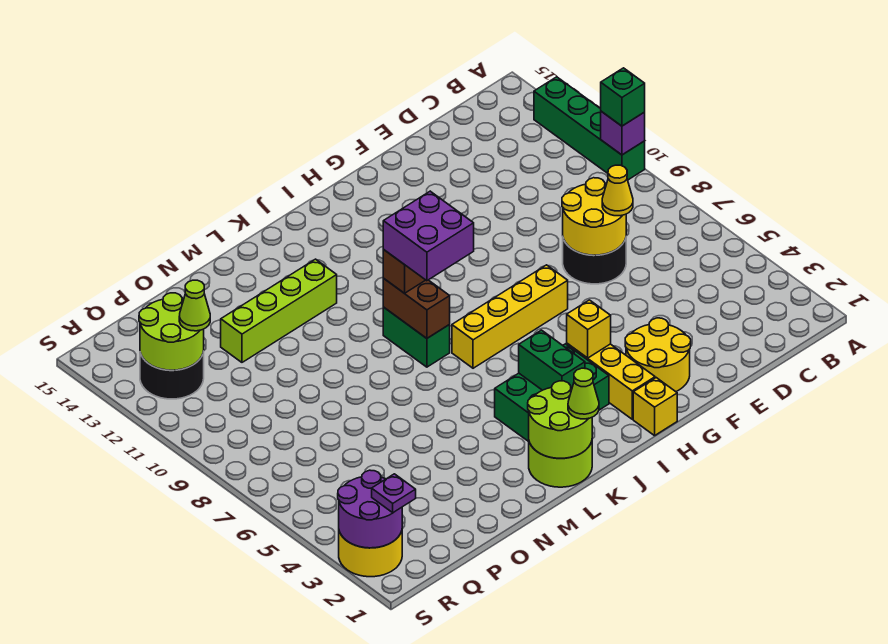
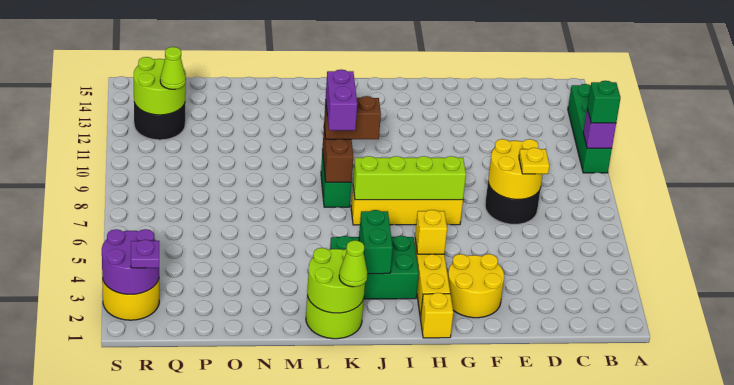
yellow cone D7 level 3 -> yellow plate D7 level 3
purple brick J8:K9 level 4 -> purple brick K8:K9 level 4
lime brick L12:O12 level 1 -> lime brick G7:J7 level 2

